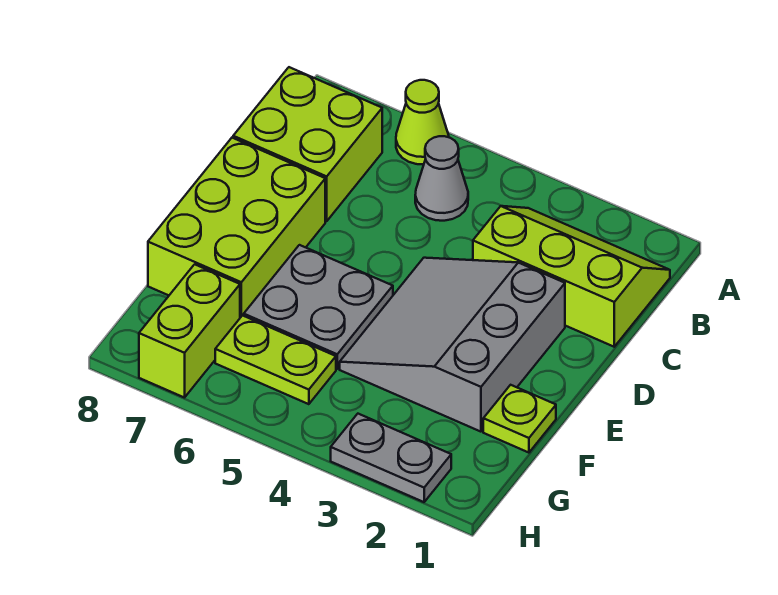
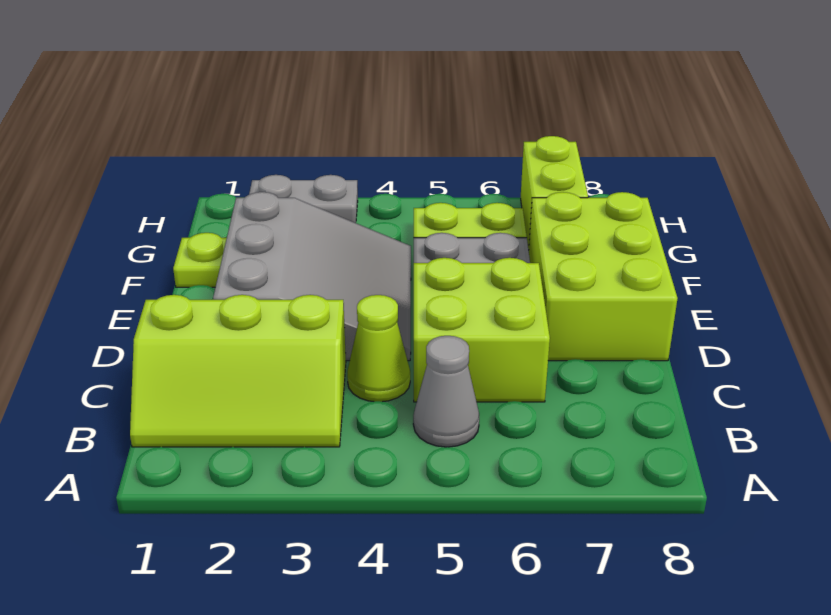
lime cone A6 level 1 -> lime cone C4 level 1
lime brick B7:C8 level 1 -> lime brick C5:D6 level 1

